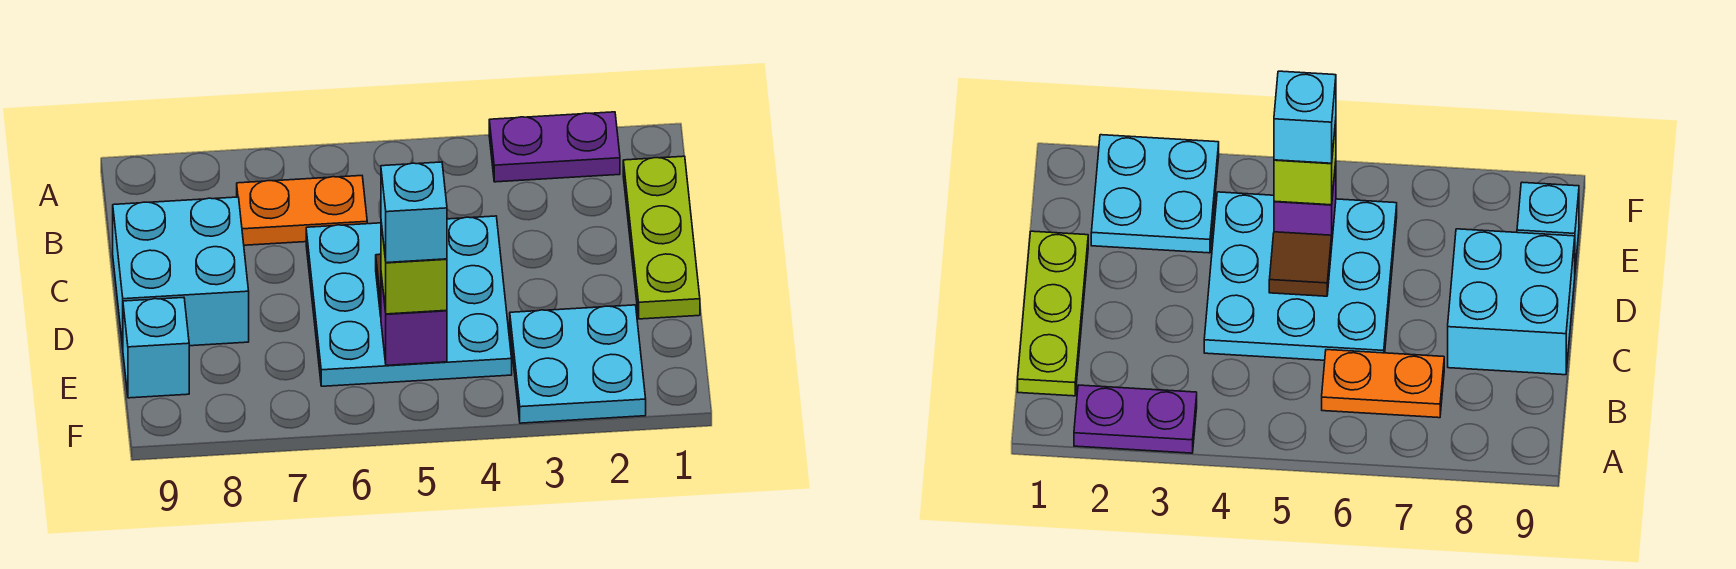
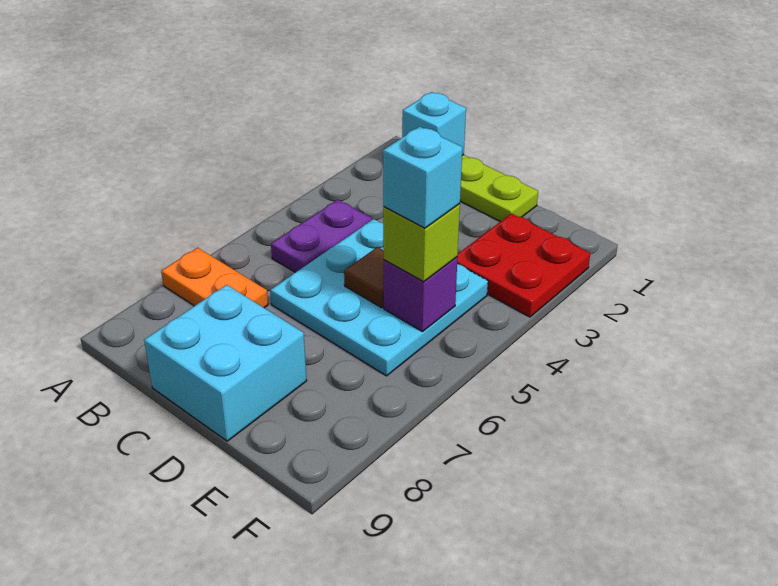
purple plate A2:A3 level 1 -> purple plate B4:B5 level 1
orange plate B6:B7 level 1 -> orange plate A7:B7 level 1
cyan plate E2:F3 level 1 -> red plate E2:F3 level 1
cyan brick E9 level 1 -> cyan brick B1 level 2

